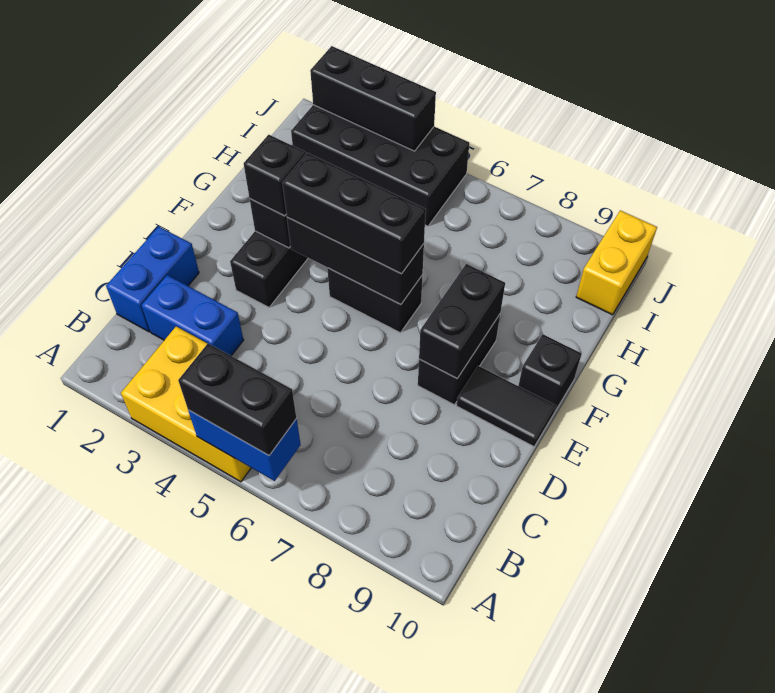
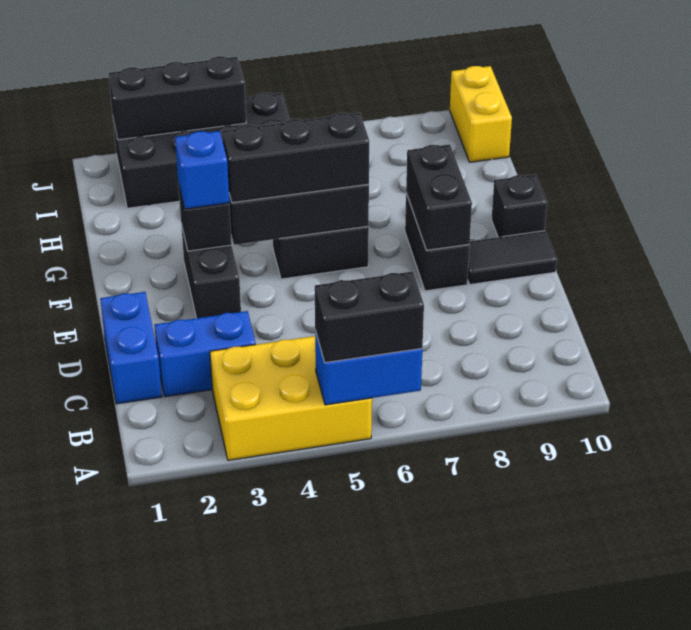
black brick F3 level 3 -> blue brick F3 level 3

